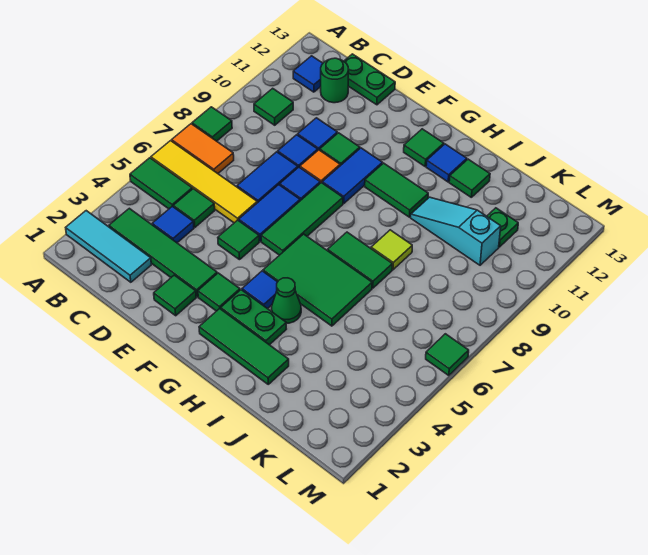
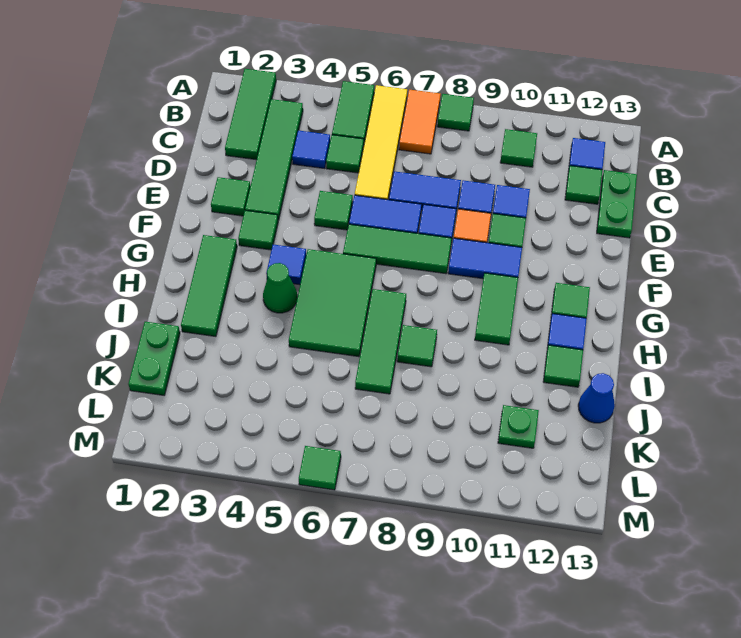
cyan tile A2:C2 level 1 -> green tile A2:C2 level 1
green round brick C12 level 1 -> green tile C12 level 1
green plate G3:H3 level 1 -> green plate J1:K1 level 1
green tile H7:I7 level 1 -> green tile H7:J7 level 1
lime tile I8 level 1 -> green tile I8 level 1
cyan slope I10:K10 level 1 top K -> none
none -> blue cone J13 level 1

